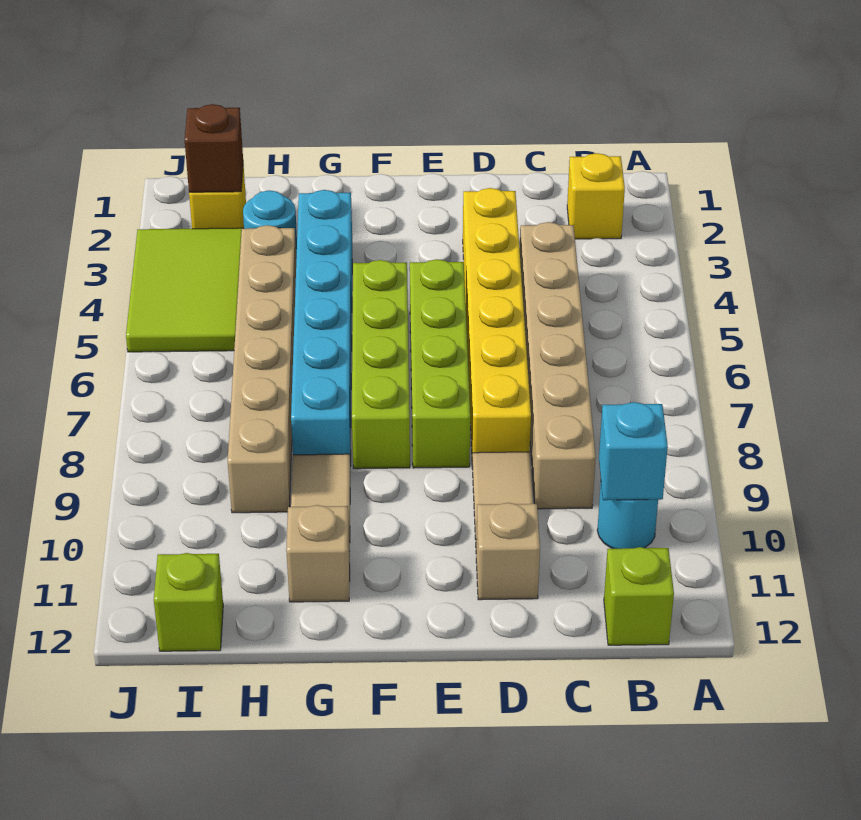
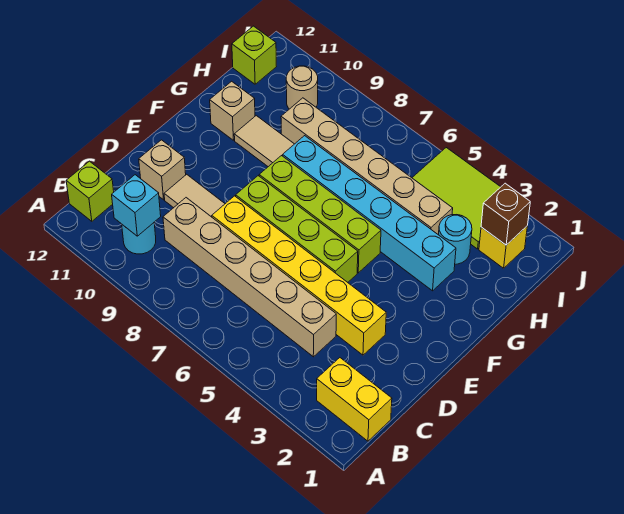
yellow brick B2 level 1 -> yellow brick B1:B2 level 1
none -> tan round brick I10 level 1

